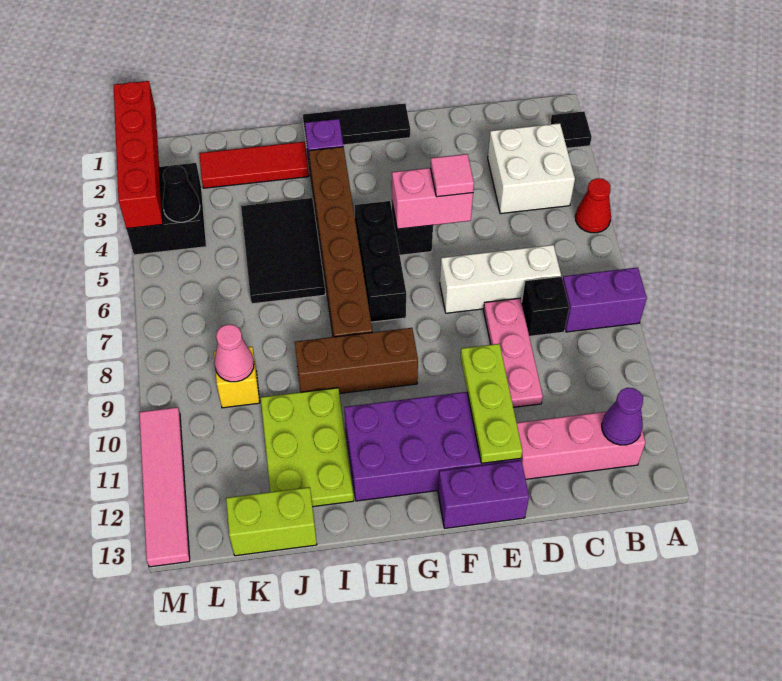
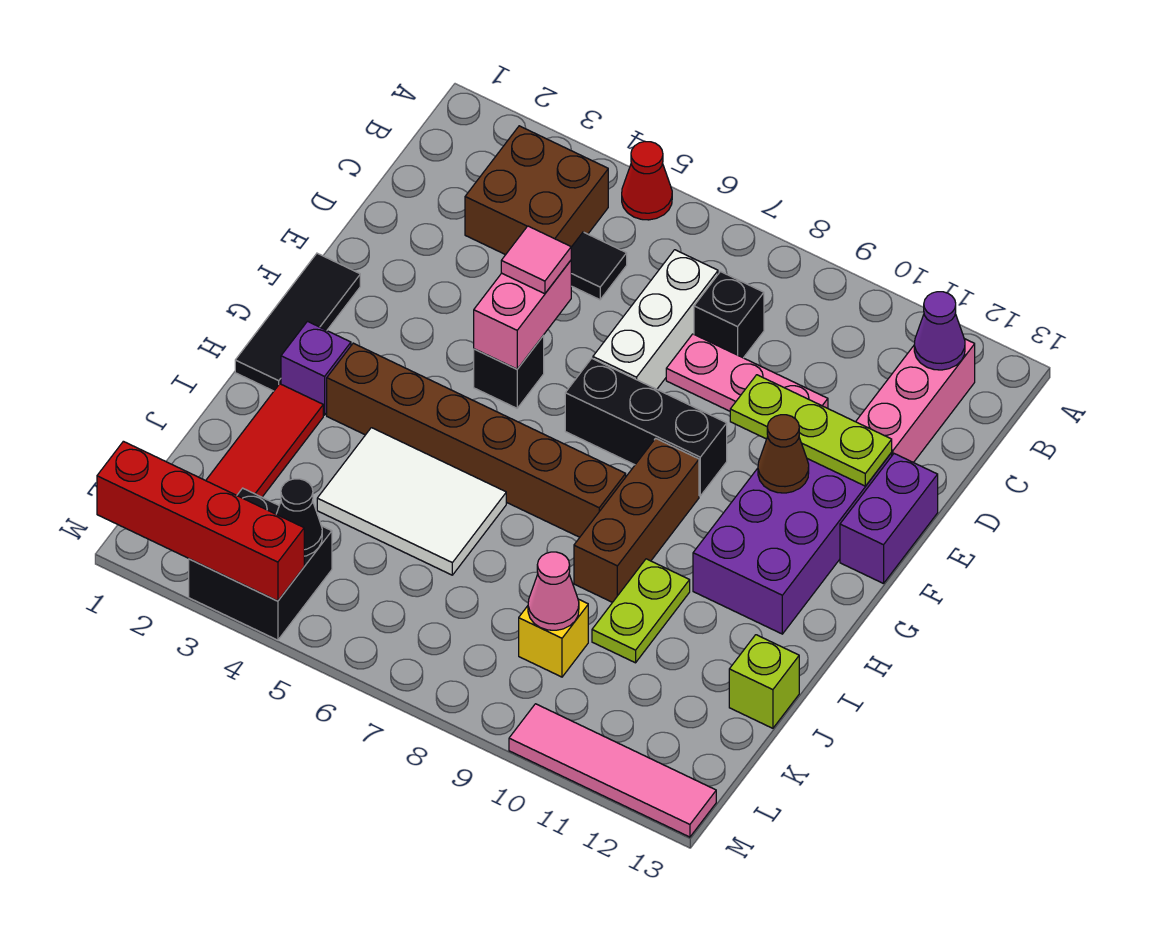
black tile A2 level 1 -> black tile C5 level 1
purple brick A8:B8 level 1 -> none
white brick B3:C4 level 1 -> brown brick B3:C4 level 1
none -> brown cone F11 level 2
black brick G5:G7 level 1 -> black brick F7:F9 level 1
black tile I4:J6 level 1 -> white tile I4:J6 level 1
lime plate I10:J12 level 1 -> lime plate I10:J10 level 1
lime brick J13:K13 level 1 -> lime brick J13 level 1

